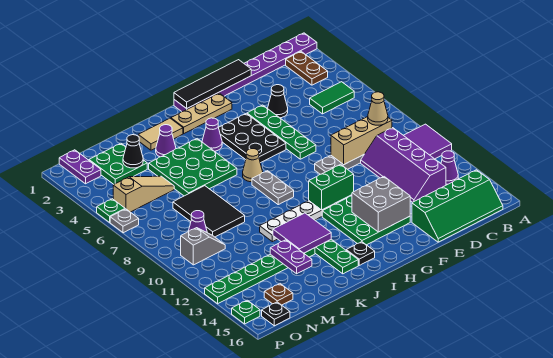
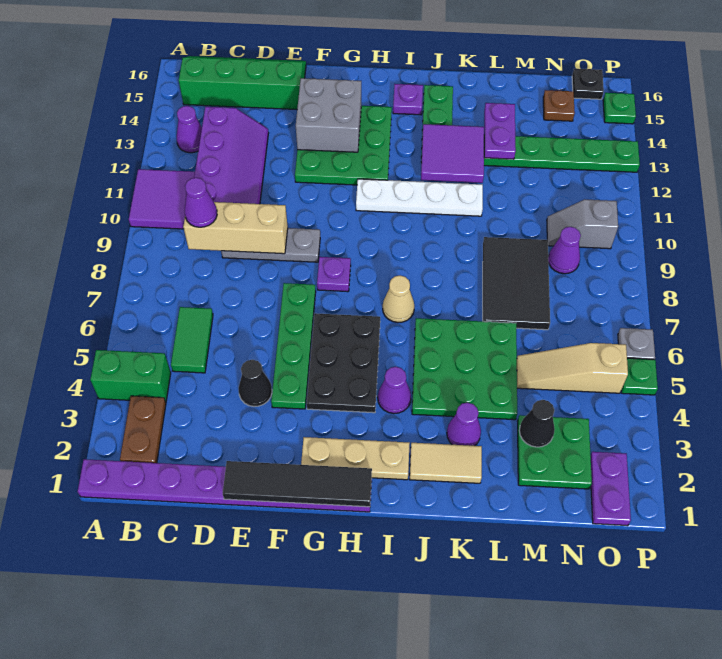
green tile B5:C5 level 1 -> green tile C5:C6 level 1
tan cone C9 level 3 -> purple cone C9 level 3
none -> purple plate G8 level 1
green brick G11:H11 level 2 -> green brick A4:B4 level 1
grey plate I8:I9 level 1 -> none
black plate I15 level 1 -> purple plate I15 level 1

